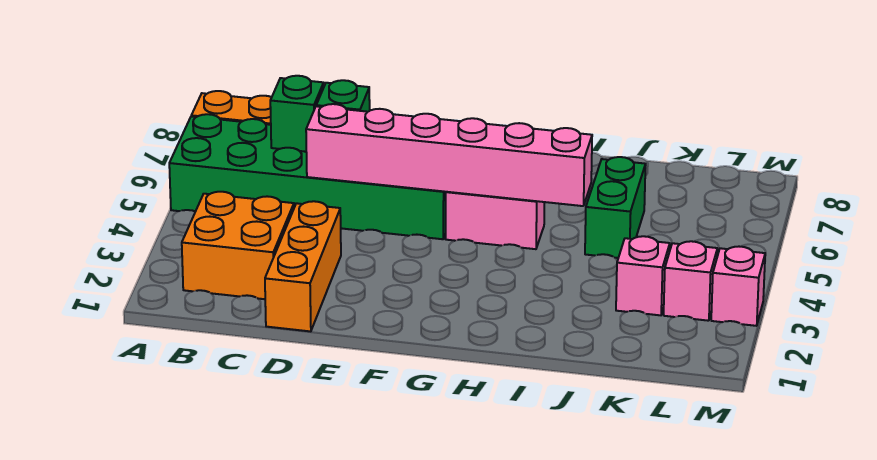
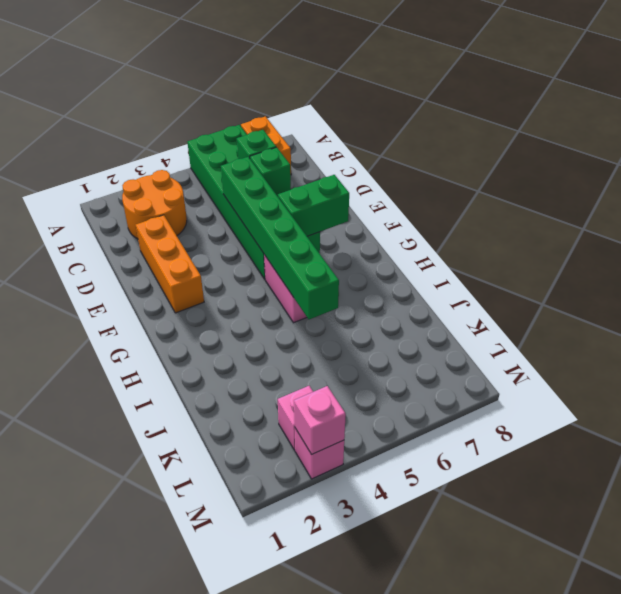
orange brick B2:C3 level 1 -> orange round brick B2:C3 level 1
orange brick D1:D3 level 1 -> orange brick D2:F2 level 1
pink brick D5:I5 level 2 -> green brick D5:I5 level 2
green brick J5:J6 level 1 -> green brick F6:F7 level 2
pink brick K3 level 1 -> pink brick M3 level 2

